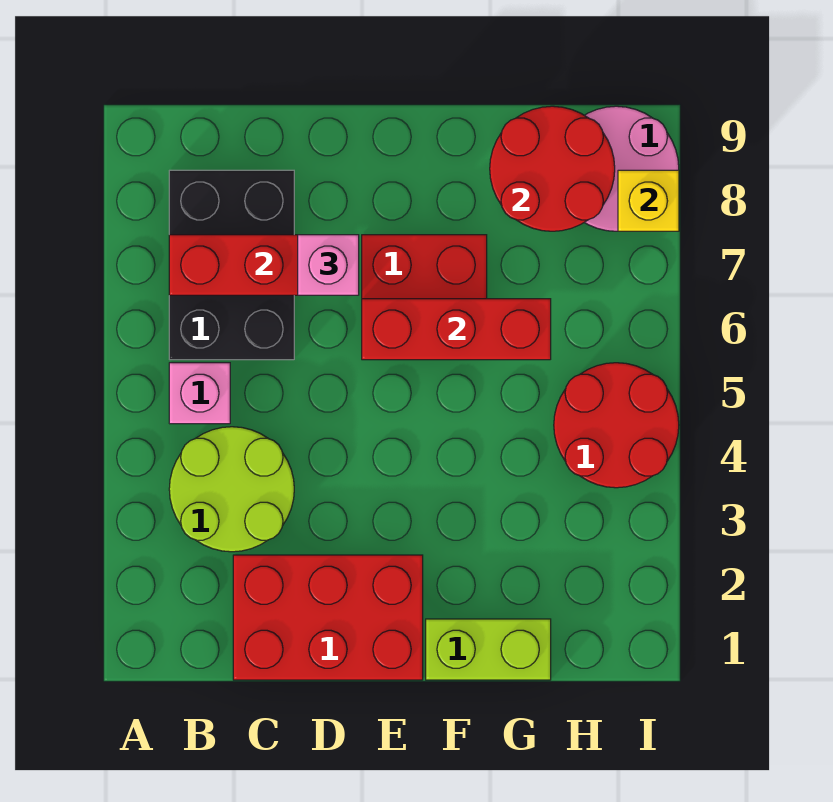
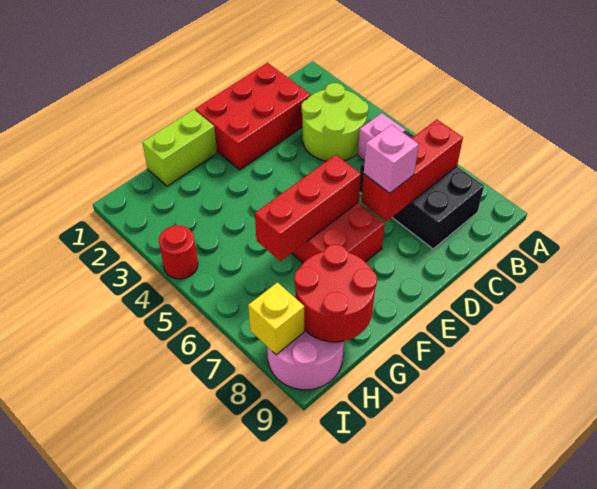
red round brick H4:I5 level 1 -> red round brick I4 level 1

